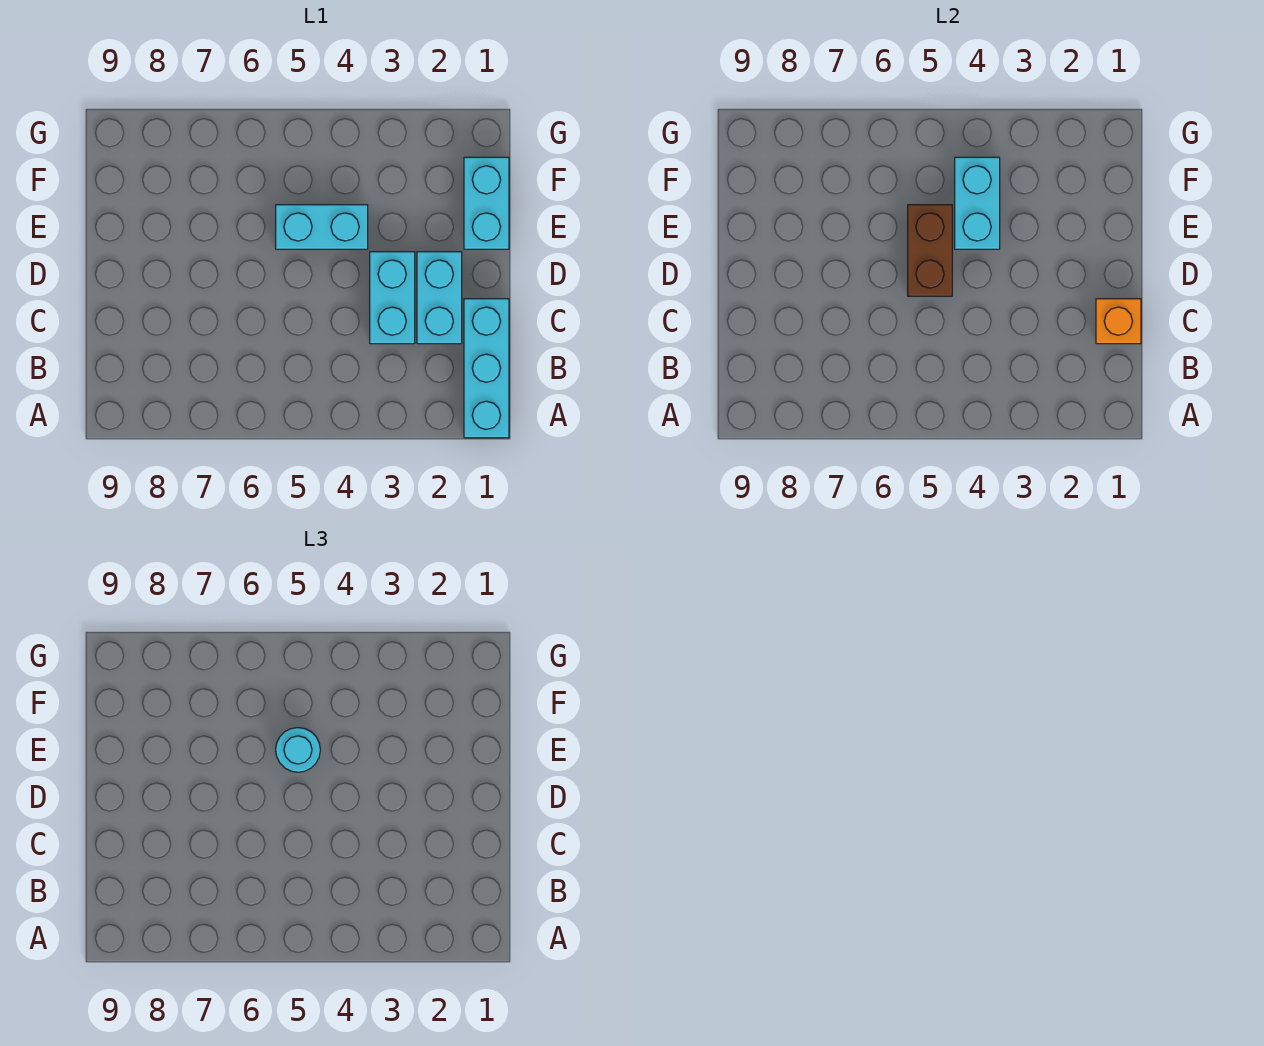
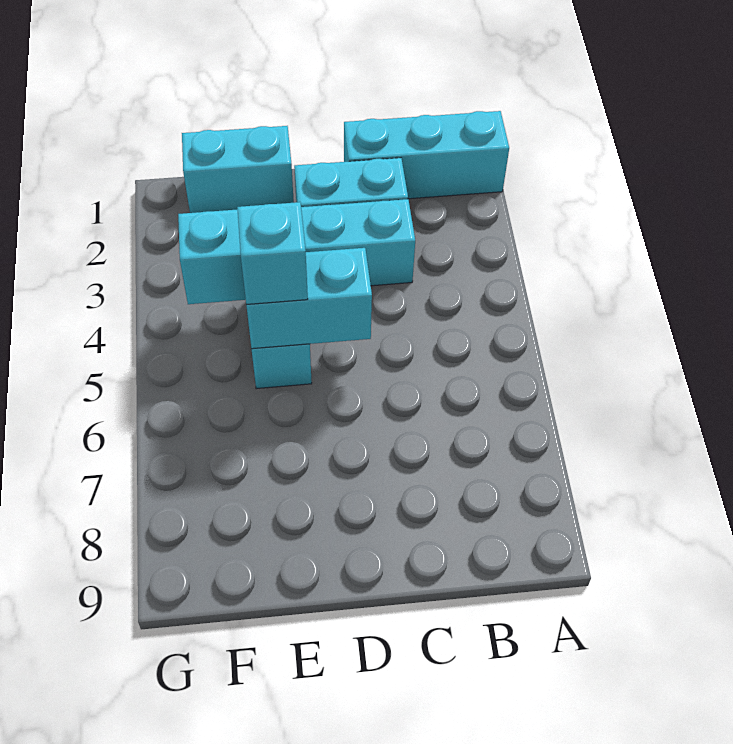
orange brick C1 level 2 -> none
brown brick D5:E5 level 2 -> cyan brick D5:E5 level 2
cyan round brick E5 level 3 -> cyan brick E5 level 3

